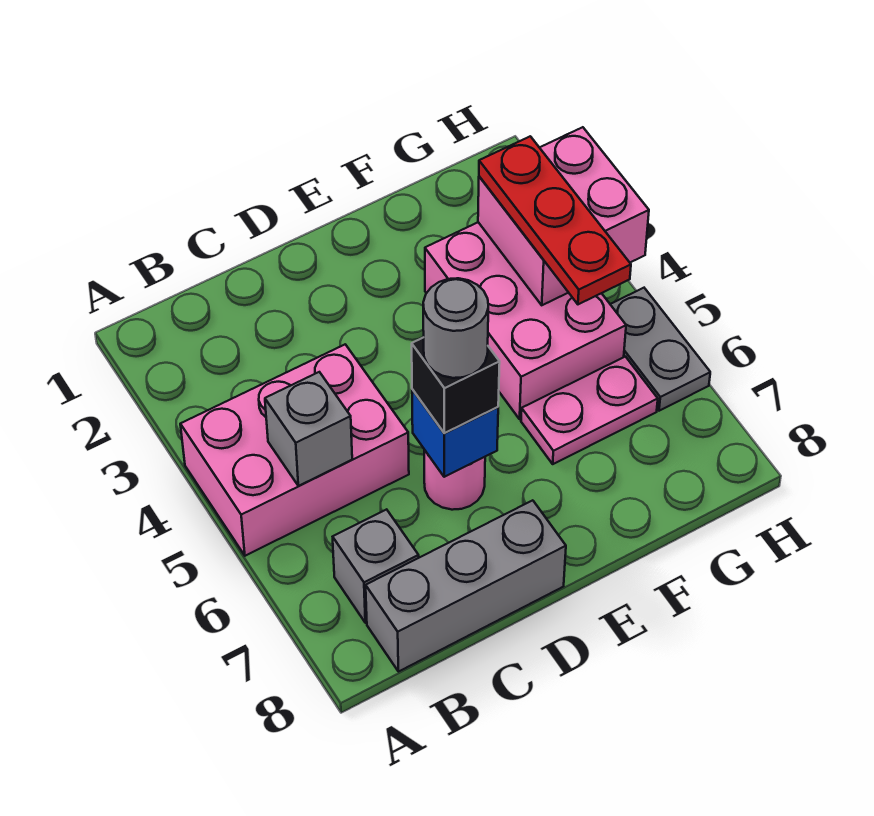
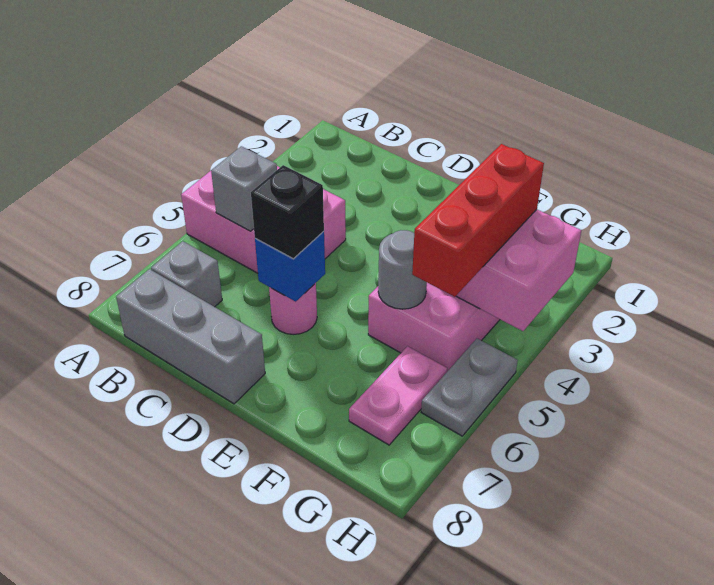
grey round brick D6 level 4 -> grey round brick F5 level 2
pink plate F6:G6 level 1 -> pink plate G6:G7 level 1
red plate G3:G5 level 3 -> red brick G3:G5 level 3

